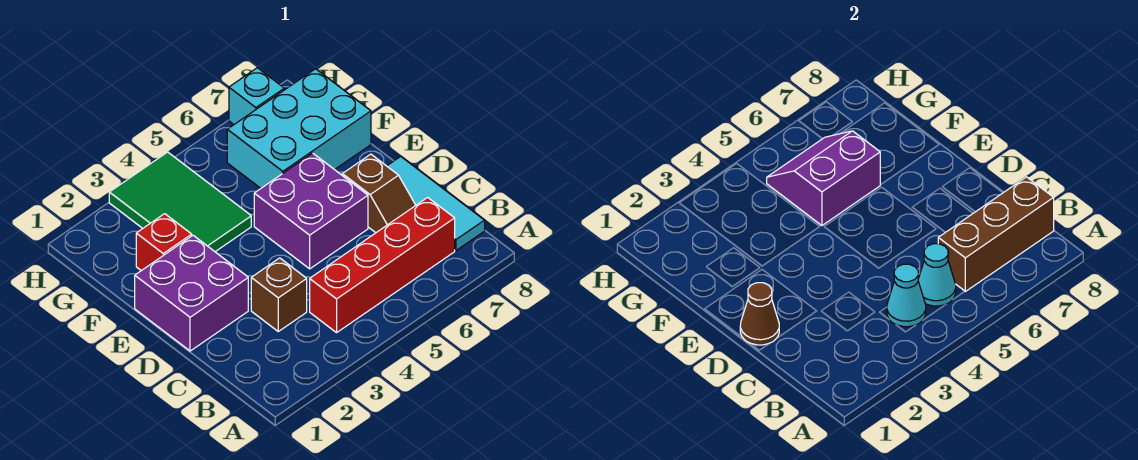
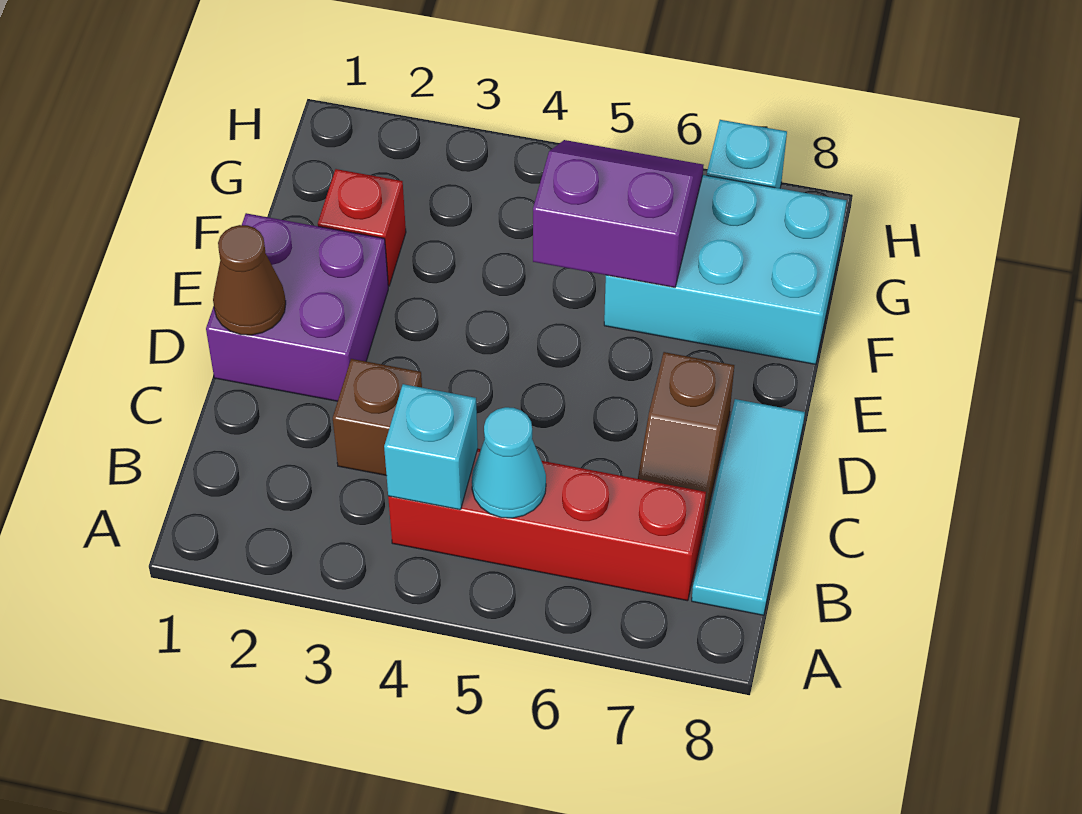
cyan cone B4 level 2 -> cyan brick B4 level 2
brown brick B6:B8 level 2 -> none
purple brick D5:E6 level 1 -> none
green tile F3:H4 level 1 -> none

